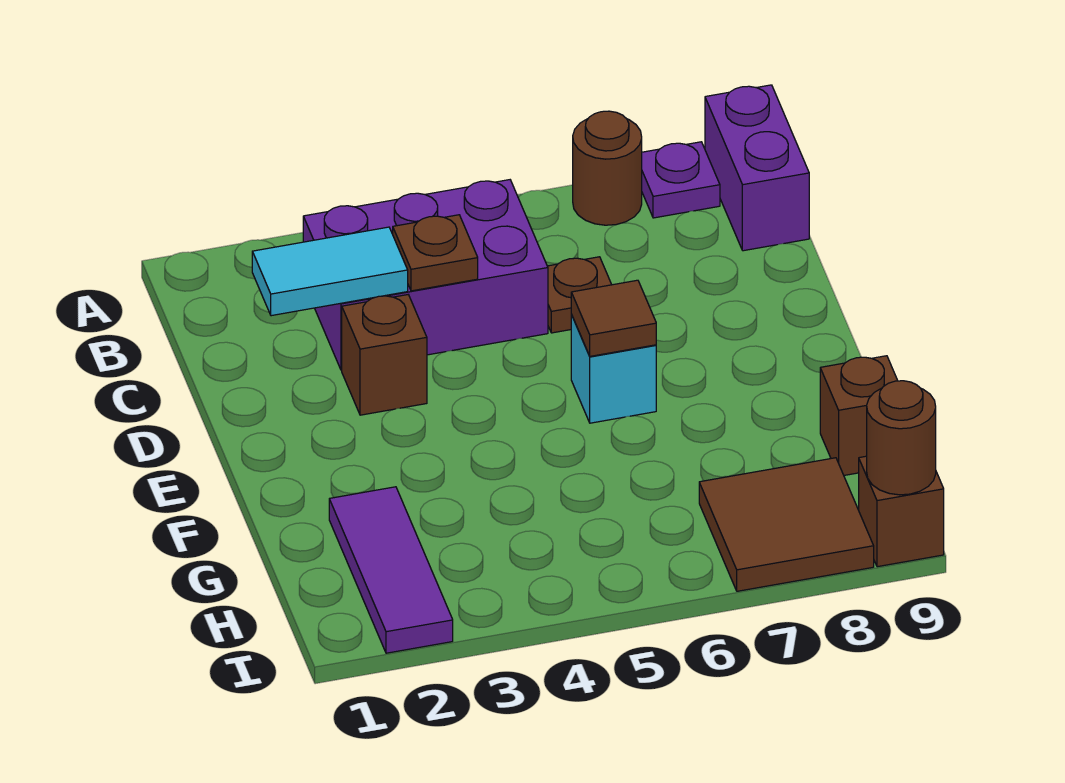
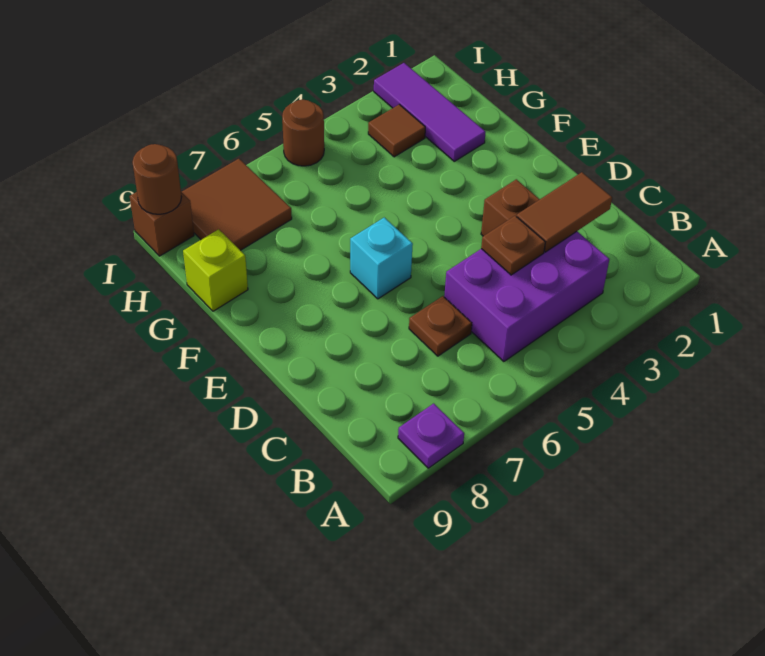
brown round brick A7 level 1 -> brown round brick I5 level 1
purple brick A9:B9 level 1 -> none
cyan tile C2:C3 level 2 -> brown tile C2:C3 level 2
brown tile E6 level 2 -> brown tile H3 level 1
brown brick G9 level 1 -> lime brick G9 level 1

